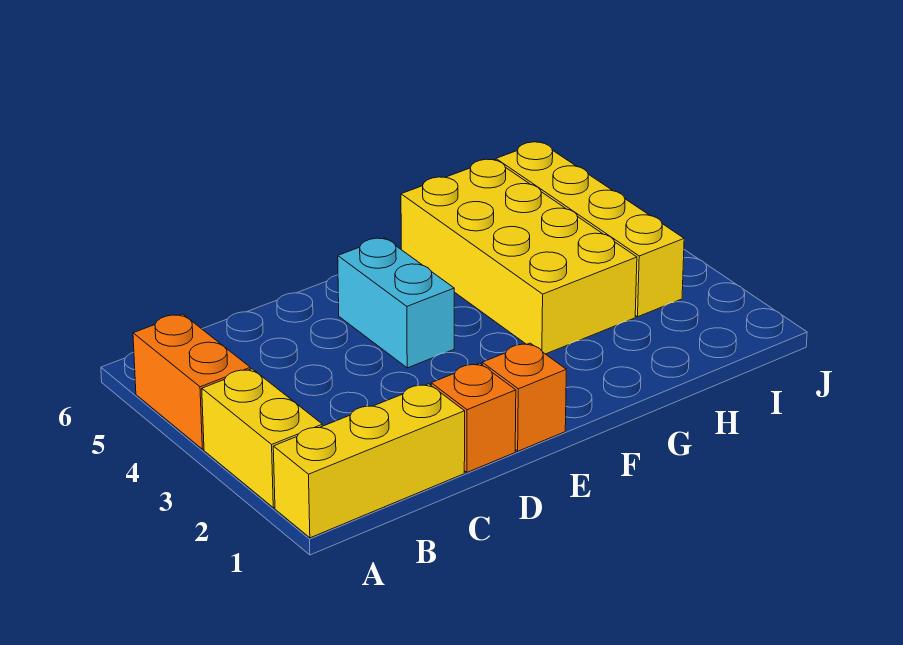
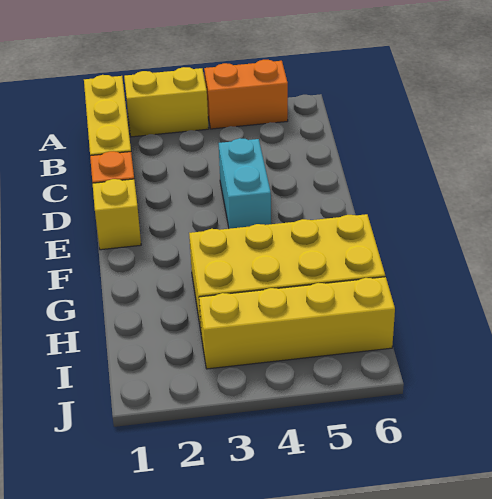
orange brick E1 level 1 -> yellow brick E1 level 1
cyan brick E4:E5 level 1 -> cyan brick D4:E4 level 1

